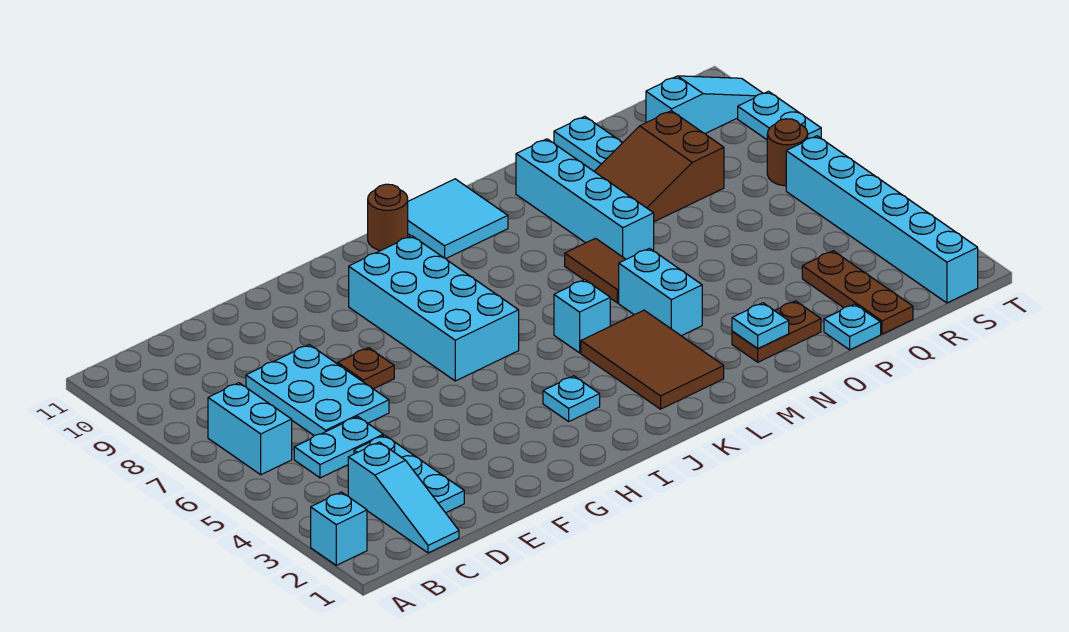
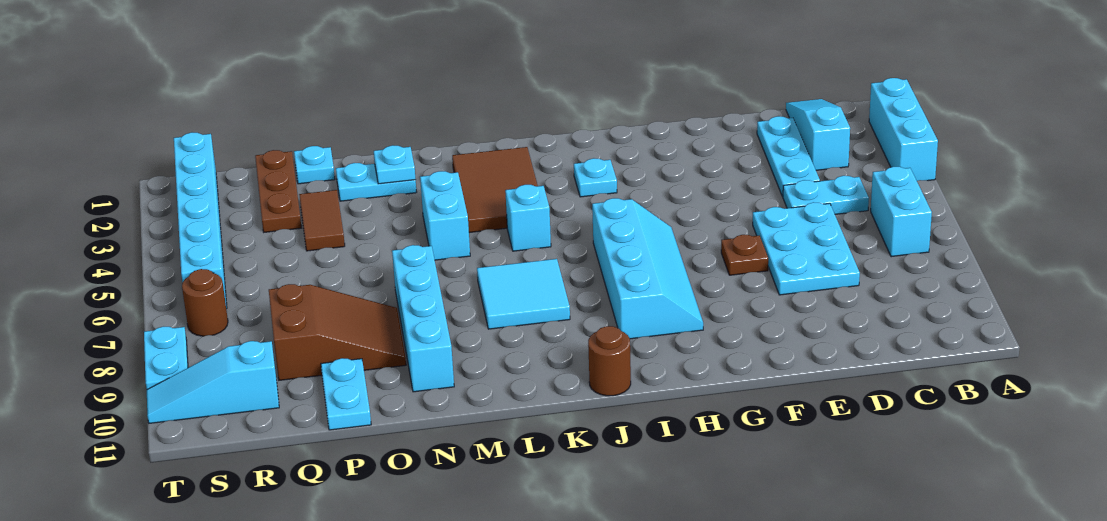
cyan brick A2 level 1 -> cyan brick A2:A4 level 1
cyan brick H6:I9 level 1 -> cyan slope H6:I9 level 1 top I
cyan tile K10:L11 level 1 -> cyan tile K7:L8 level 1
brown tile M6:M7 level 1 -> brown tile P3:P4 level 1
brown plate N2:O2 level 1 -> cyan plate N2:O2 level 1

